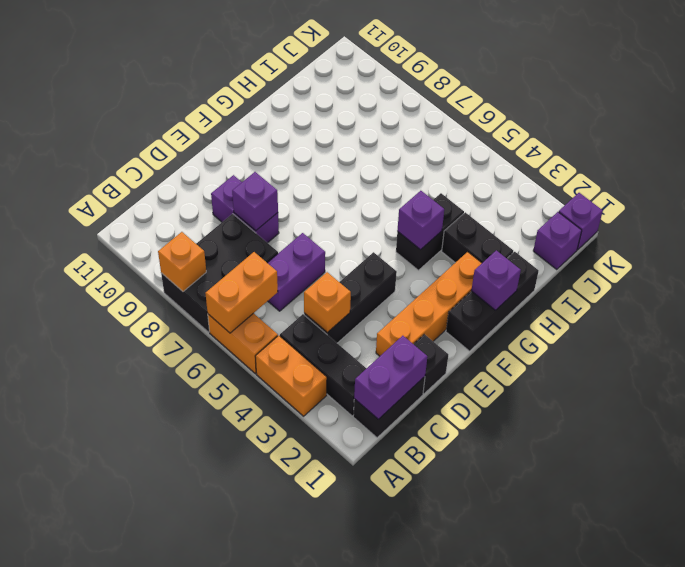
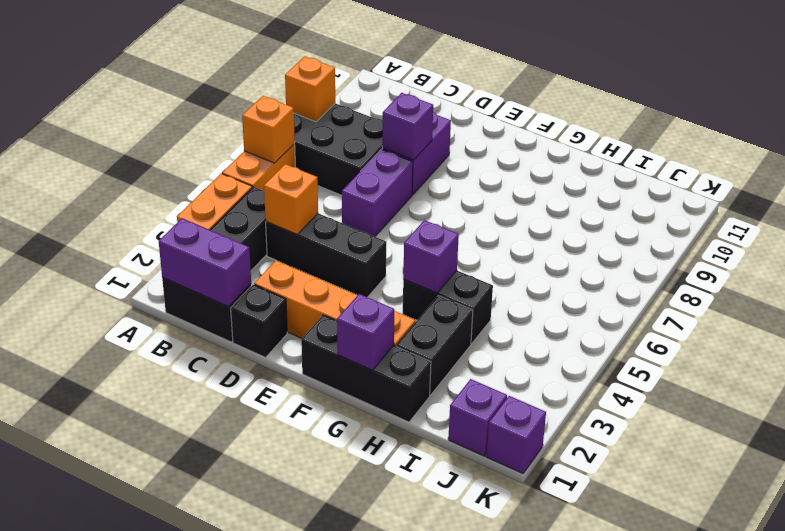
orange brick A6:B6 level 2 -> orange brick A6 level 2
purple brick C6:D6 level 1 -> purple brick D6:D7 level 1

